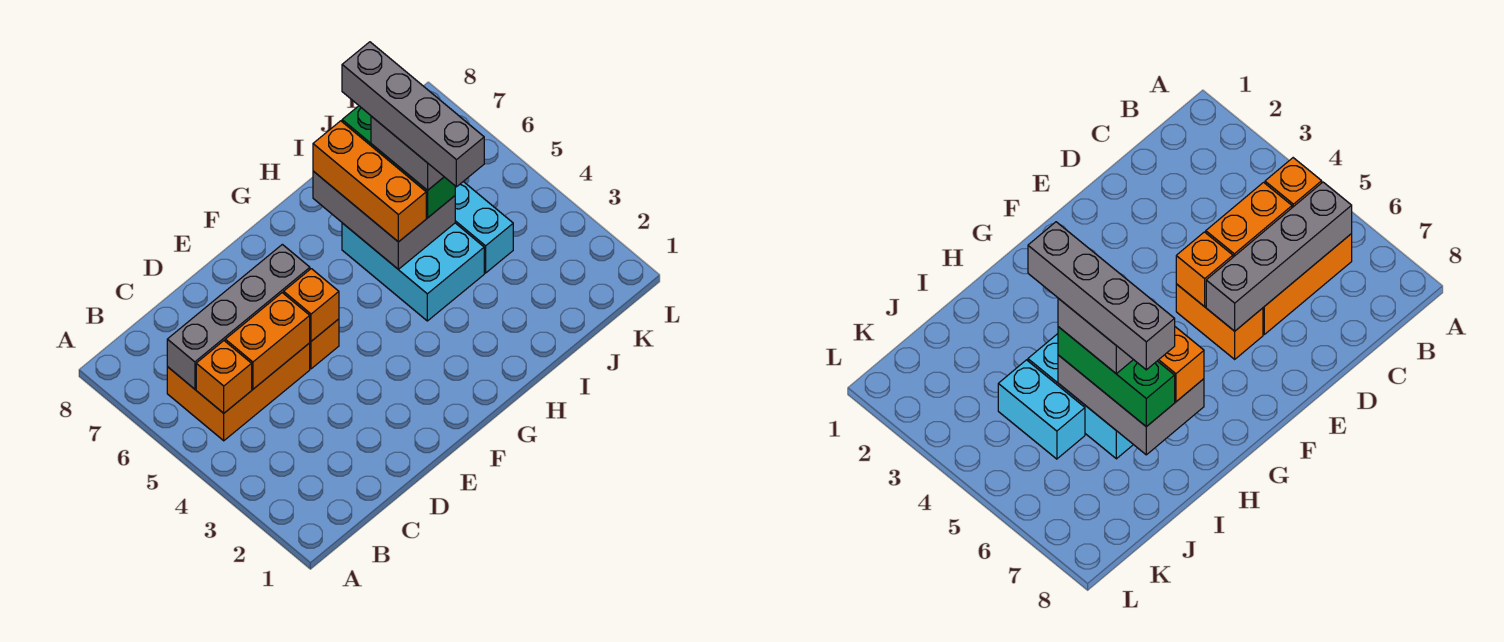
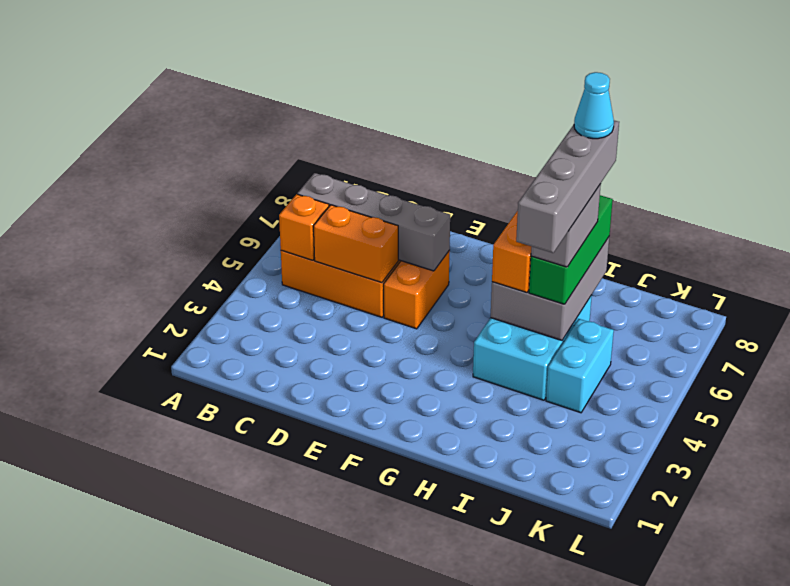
orange brick E5 level 2 -> none
none -> cyan cone I7 level 6

